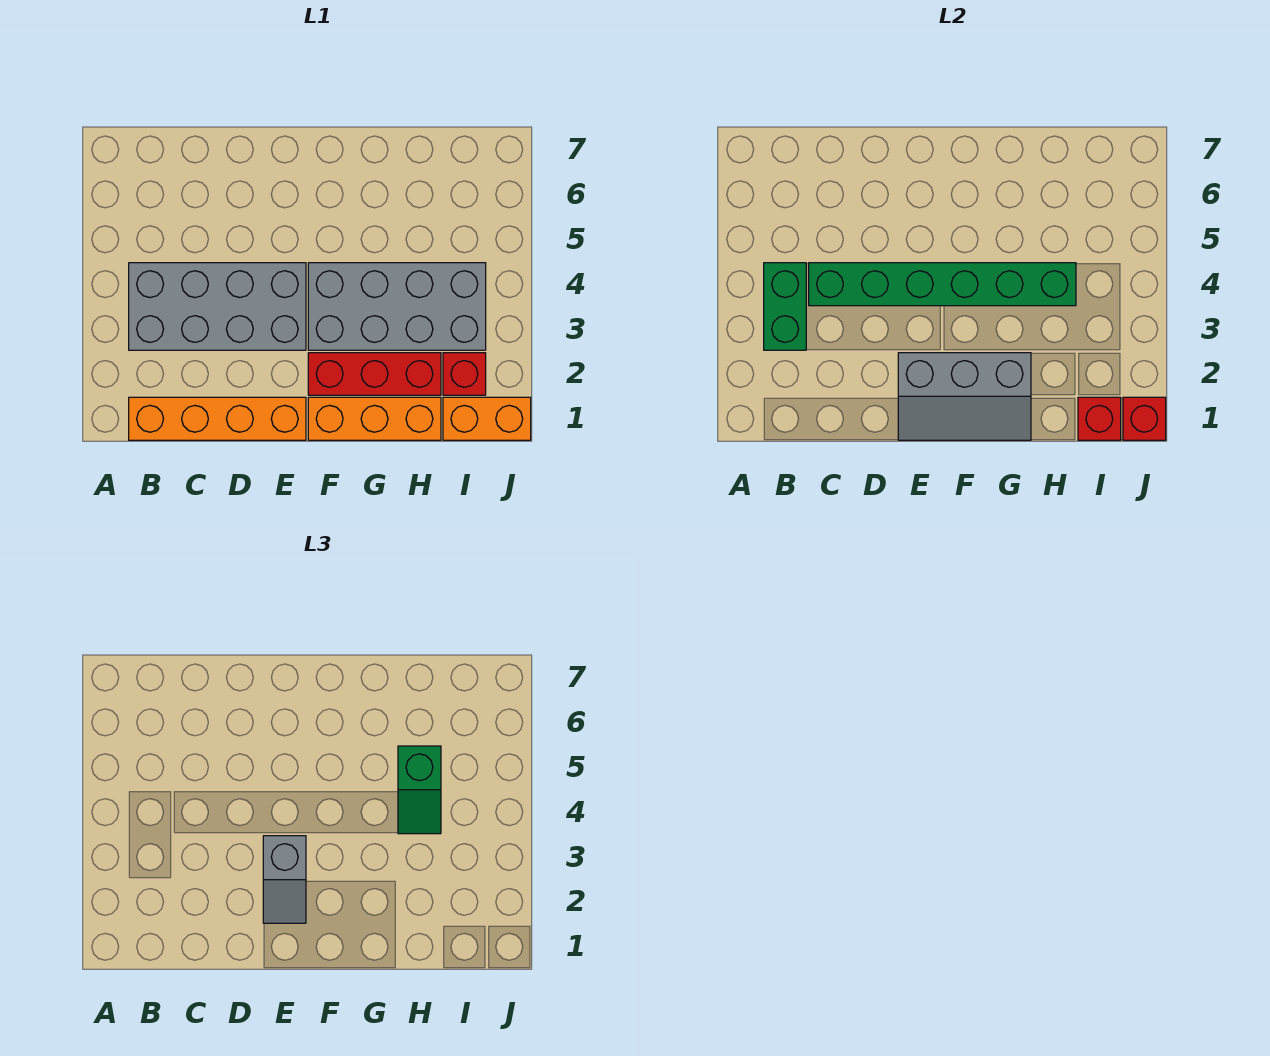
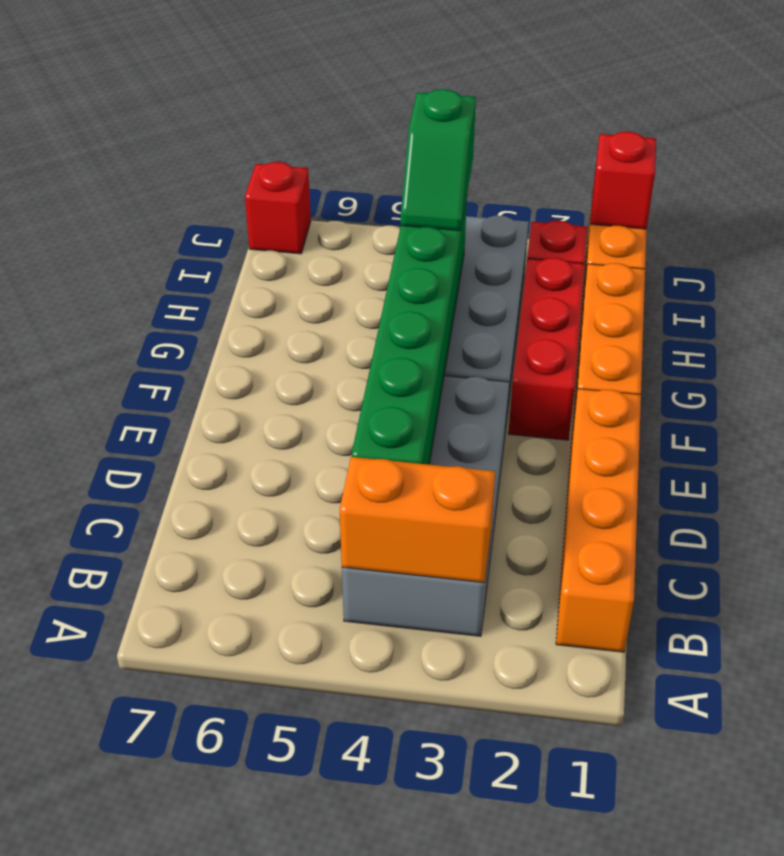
green brick B3:B4 level 2 -> orange brick B3:B4 level 2
grey slope E1:G2 level 2 top 2 -> none
grey slope E2:E3 level 3 top 3 -> none
green slope H4:H5 level 3 top 5 -> green slope H4:I4 level 3 top I
red brick I1 level 2 -> red brick J7 level 1

